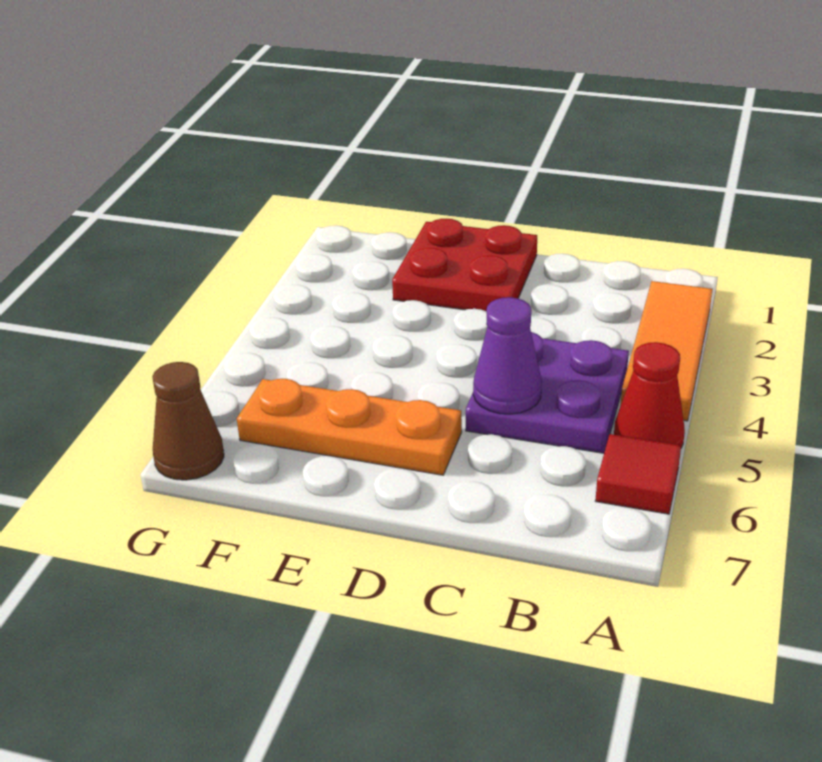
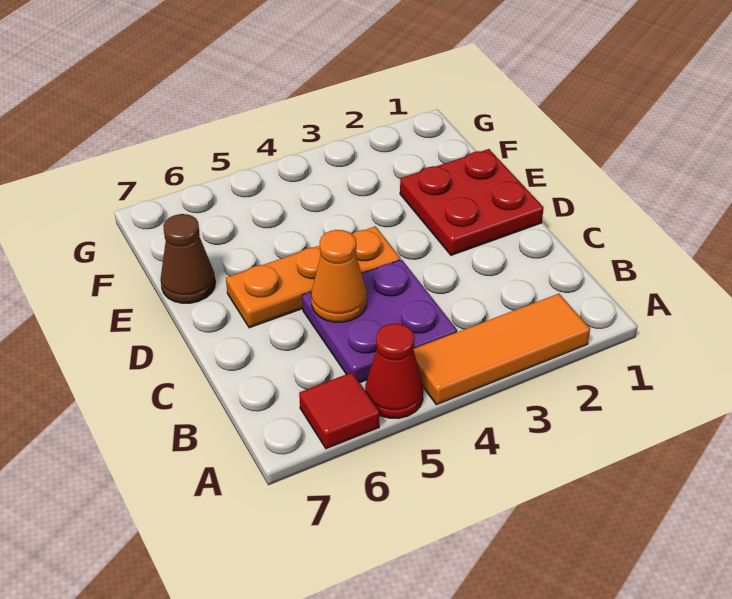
purple cone C5 level 2 -> orange cone C5 level 2
orange plate D6:F6 level 1 -> orange plate D4:D6 level 1
brown cone G7 level 1 -> brown cone E7 level 1

